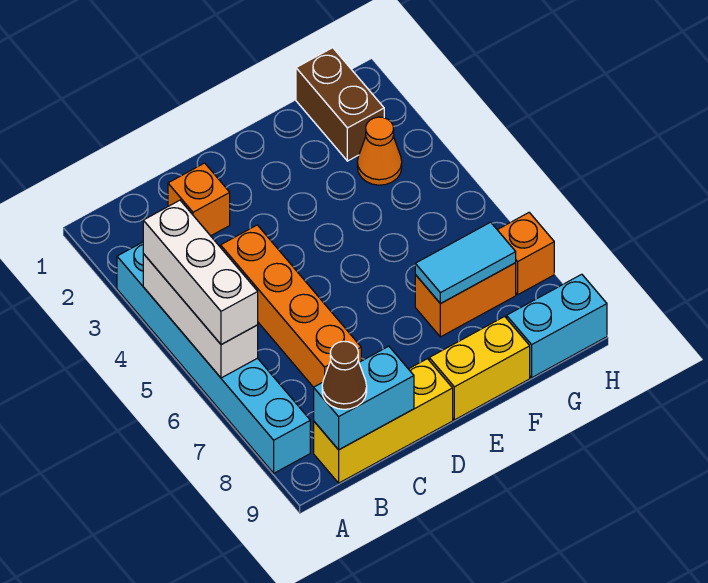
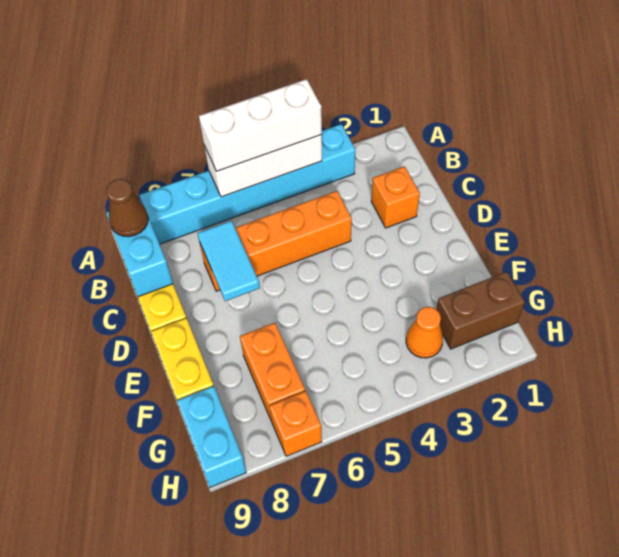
cyan tile F7:G7 level 2 -> cyan tile C7:D7 level 2

